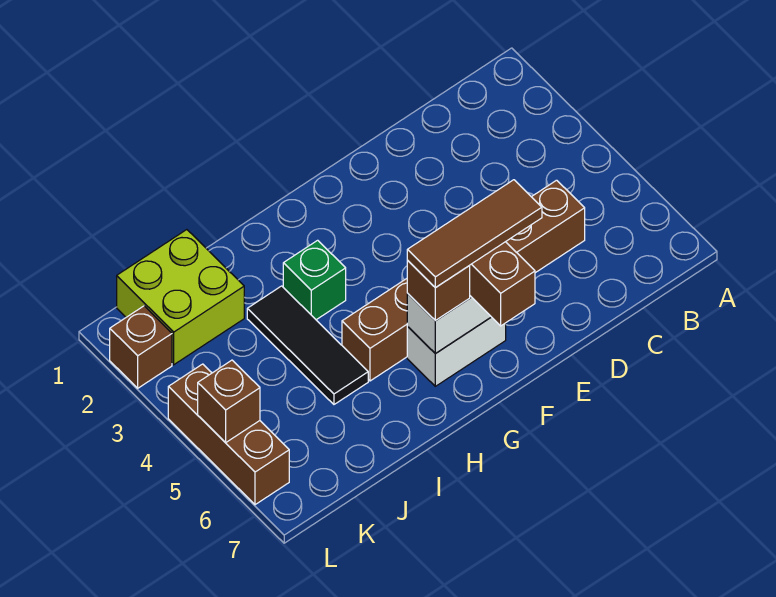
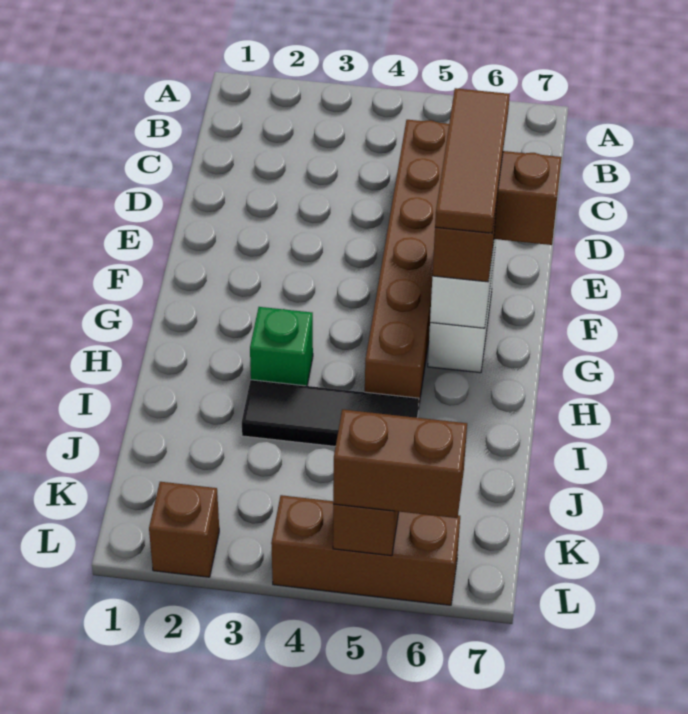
lime brick J1:K2 level 1 -> none
none -> brown brick L5:L6 level 3

